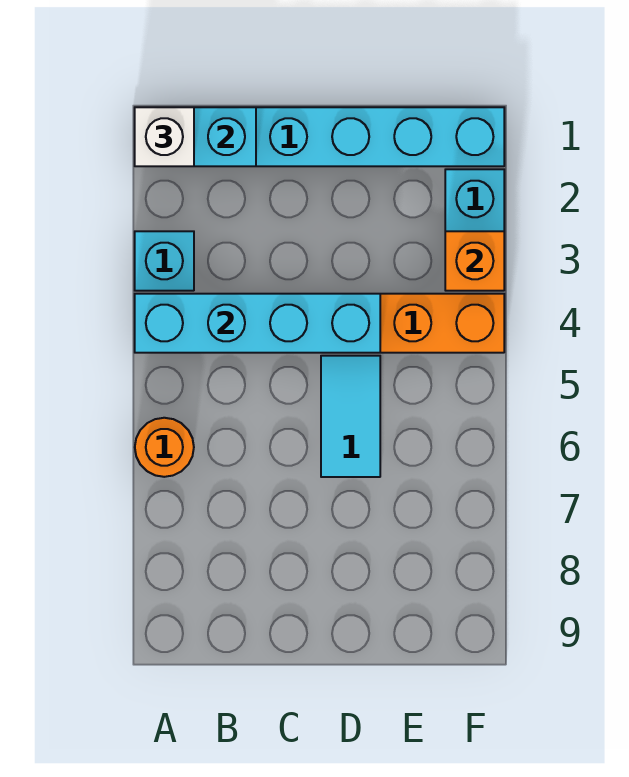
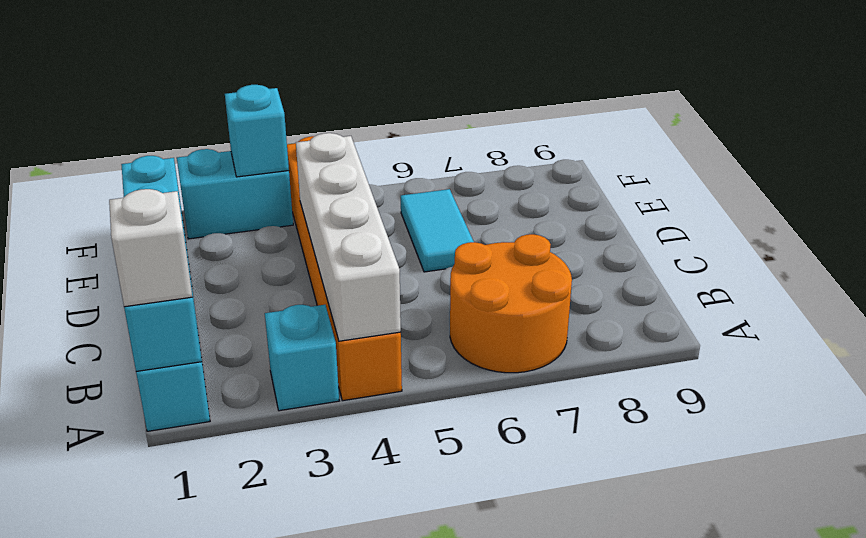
cyan brick A4:D4 level 2 -> white brick A4:D4 level 2
orange round brick A6 level 1 -> orange round brick A6:B7 level 1
cyan tile D5:D6 level 1 -> cyan tile D6:E6 level 1
orange brick F3 level 2 -> cyan brick F3 level 2

